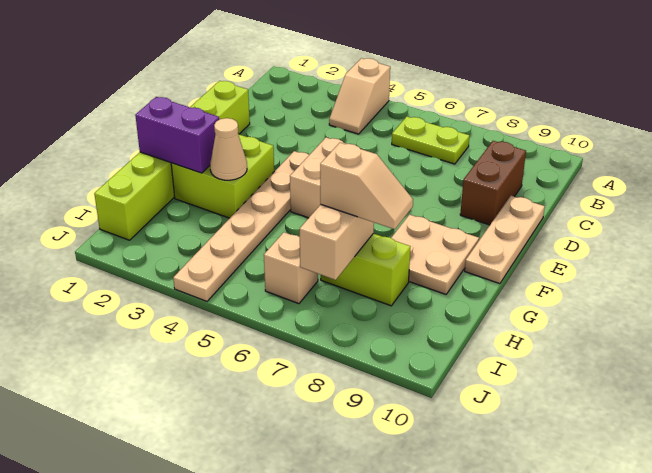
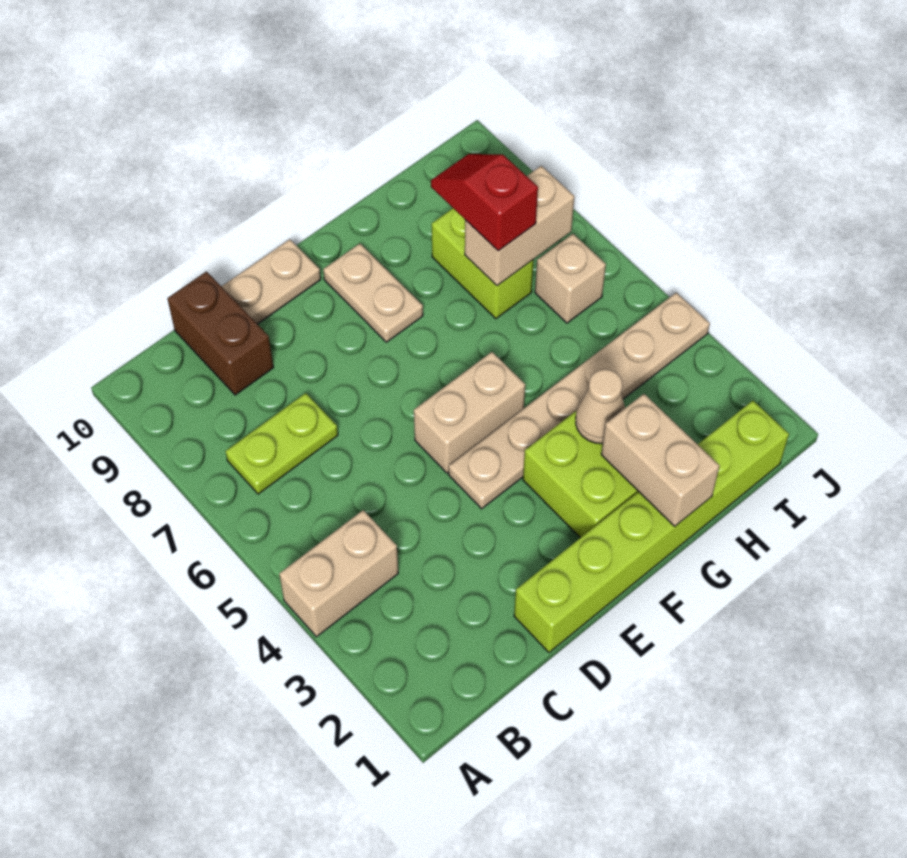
tan slope A4:B4 level 1 top A -> tan brick A4:B4 level 1
lime plate B6:B7 level 1 -> lime plate B7:C7 level 1
brown brick C9:D9 level 1 -> brown brick C9:C10 level 1
tan plate D10:F10 level 1 -> tan plate D10:E10 level 1
tan plate F8:G9 level 1 -> tan plate F8:F9 level 1
purple brick G1:G2 level 2 -> tan brick G1:G2 level 2
tan slope H7:H8 level 3 top 7 -> red slope H7:H8 level 3 top 7

